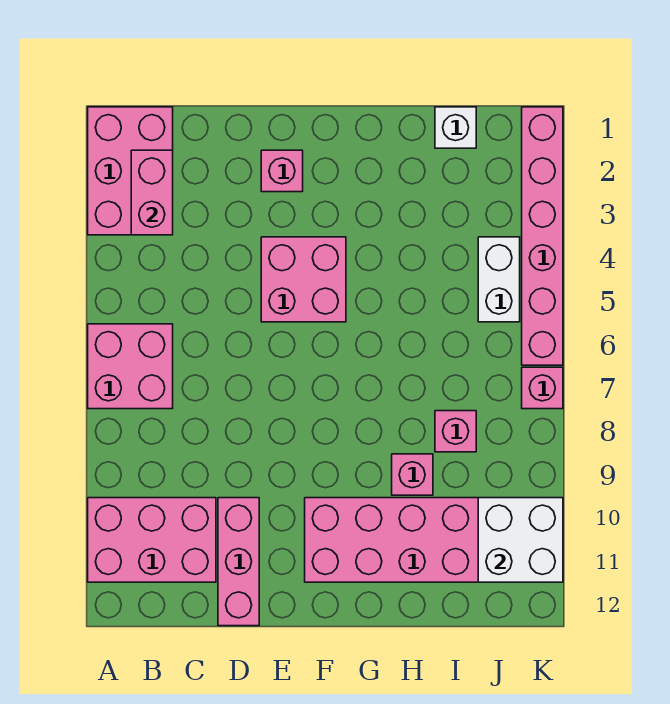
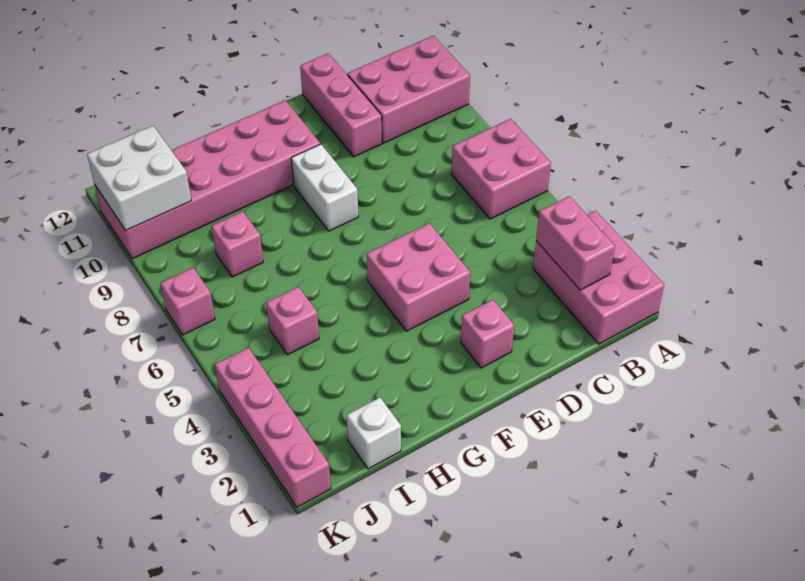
pink brick H9 level 1 -> pink brick I5 level 1
white brick J4:J5 level 1 -> white brick F8:F9 level 1
pink brick K1:K6 level 1 -> pink brick K1:K4 level 1

